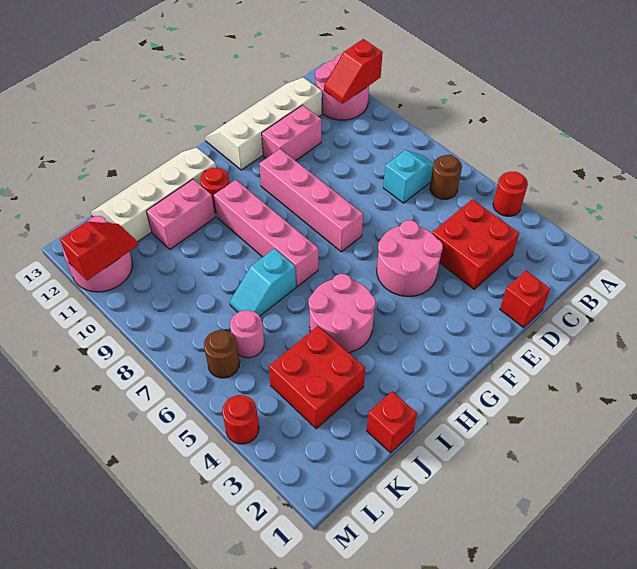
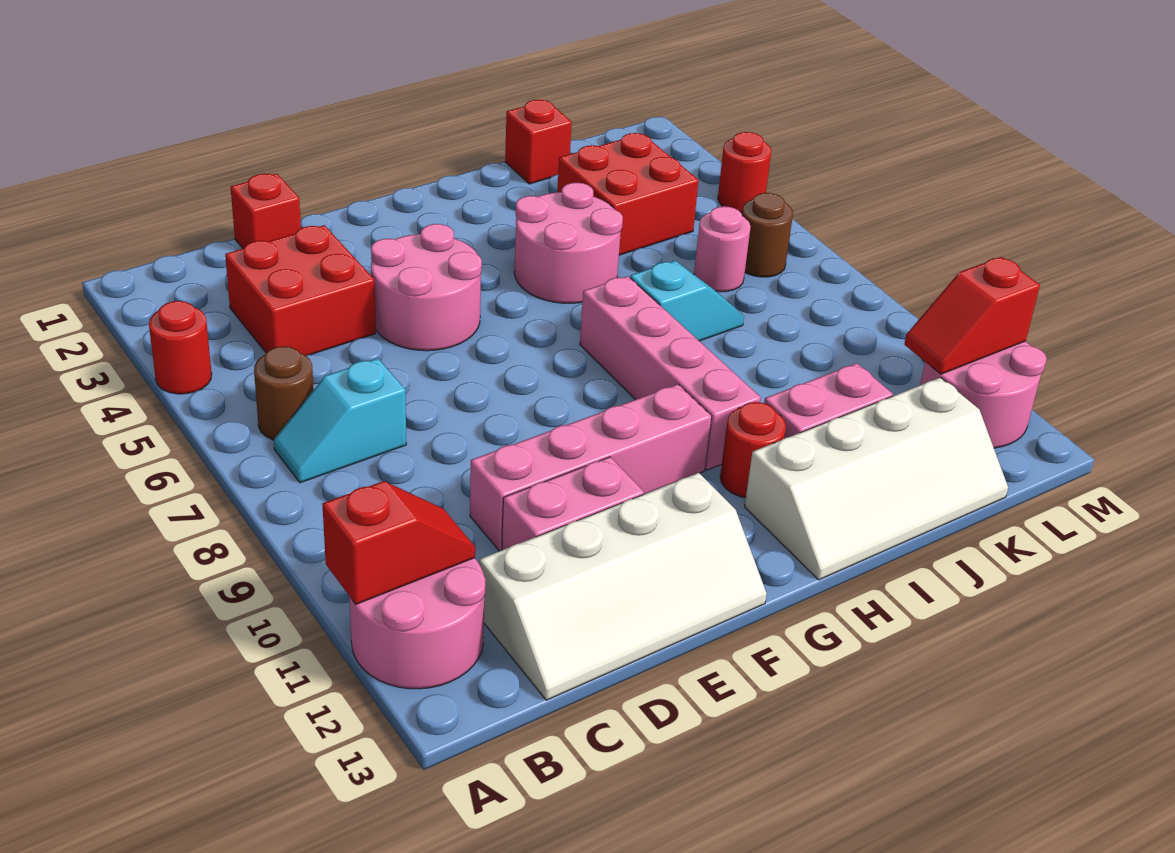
pink brick F7:F10 level 1 -> pink brick D10:G10 level 1

